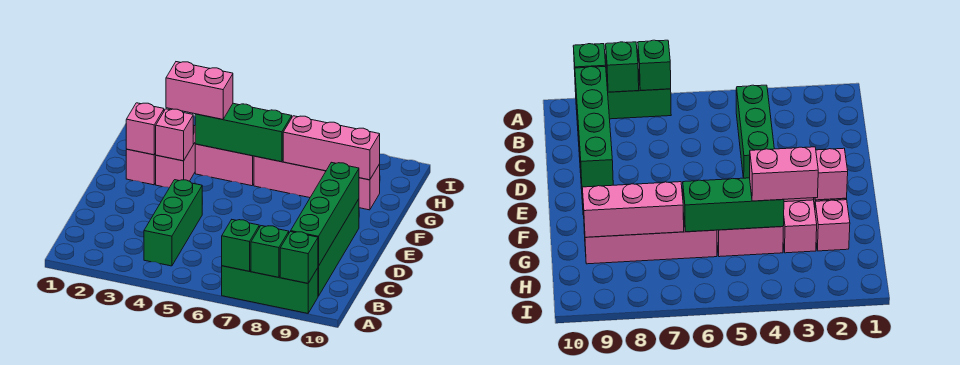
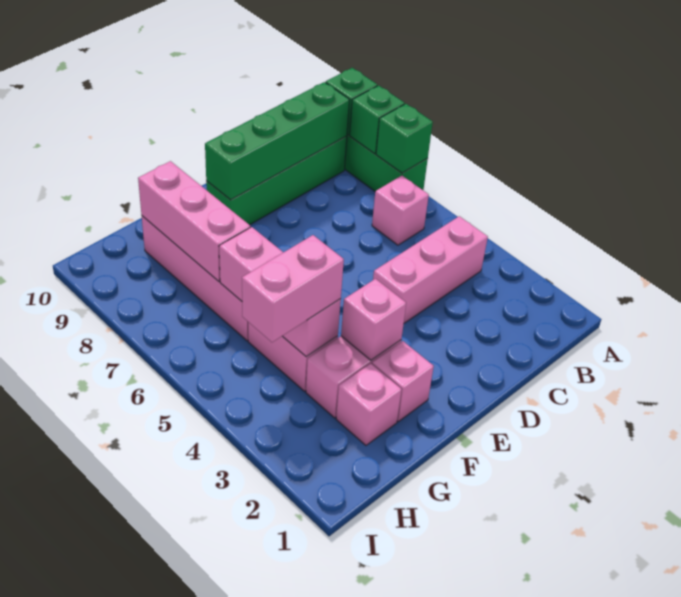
green brick B4:D4 level 1 -> pink brick B4:D4 level 1
pink brick F2 level 2 -> pink brick B6 level 1
pink brick G3:G4 level 3 -> pink brick G4:H4 level 3
green brick G4:G6 level 2 -> pink brick G4:G6 level 2

